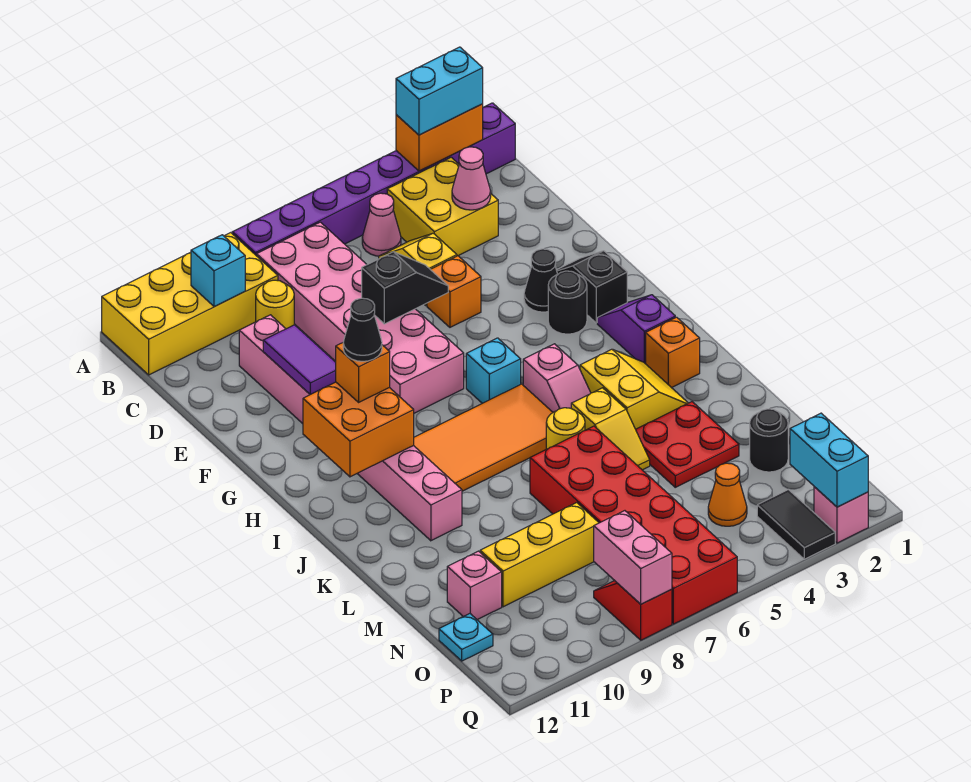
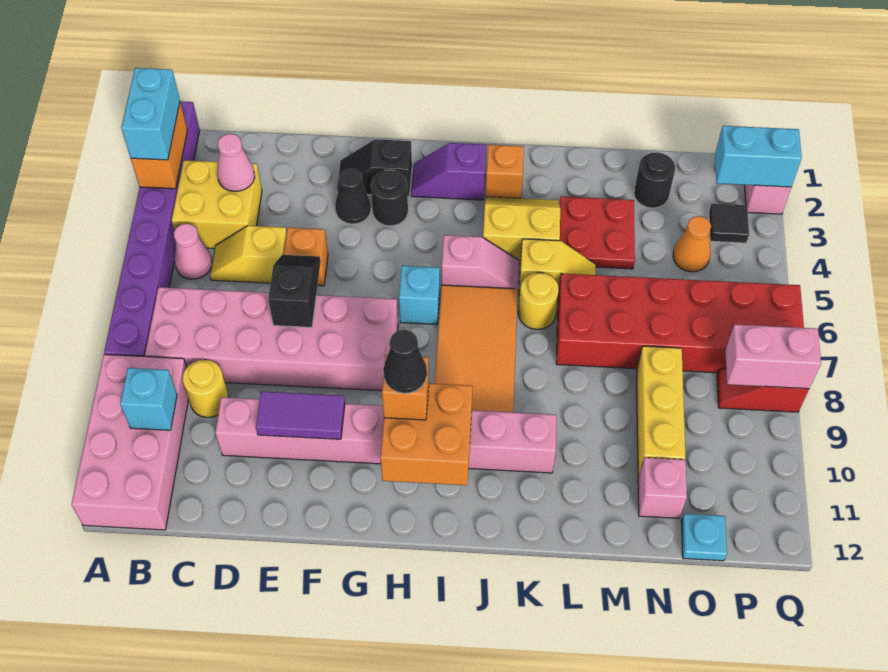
yellow brick A9:B12 level 1 -> pink brick A9:B12 level 1
black tile P3:Q3 level 1 -> black tile P3 level 1

